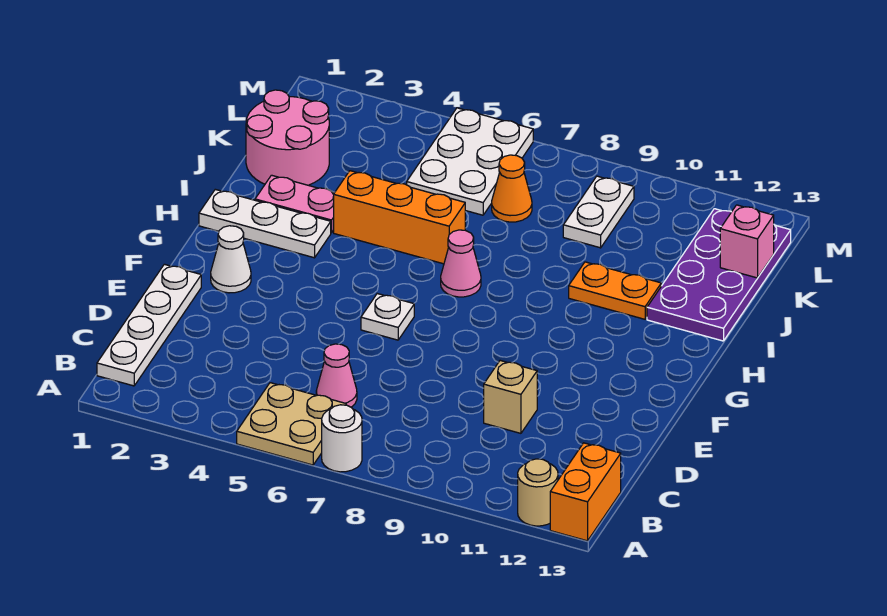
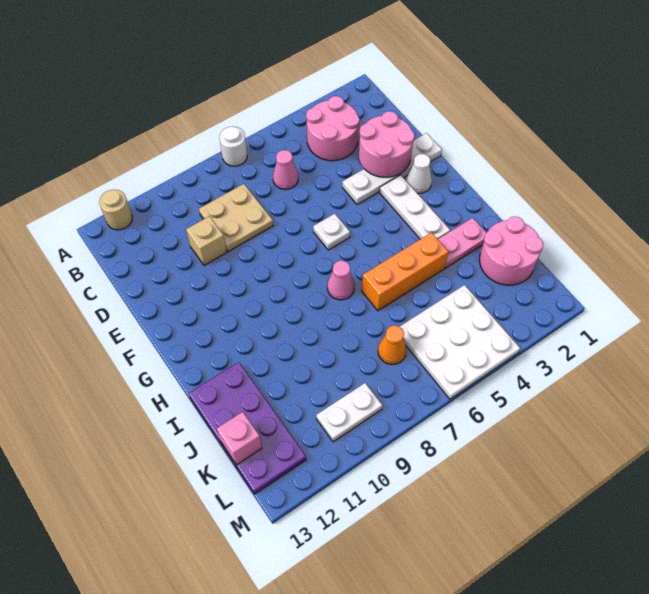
tan plate A5:B6 level 1 -> tan plate C8:D9 level 1
orange brick A13:B13 level 1 -> none
white plate B1:E1 level 1 -> white plate E1:E4 level 1
none -> pink round brick B3:C4 level 1
none -> pink round brick D2:E3 level 2
white plate H1:H3 level 1 -> white plate F3:H3 level 1
orange plate I10:I11 level 1 -> none
white plate K5:M6 level 1 -> white plate K4:M6 level 1
white plate K9:L9 level 1 -> white plate L9:L10 level 1

